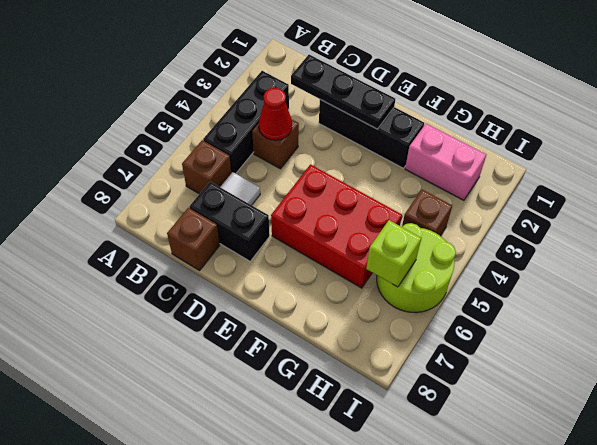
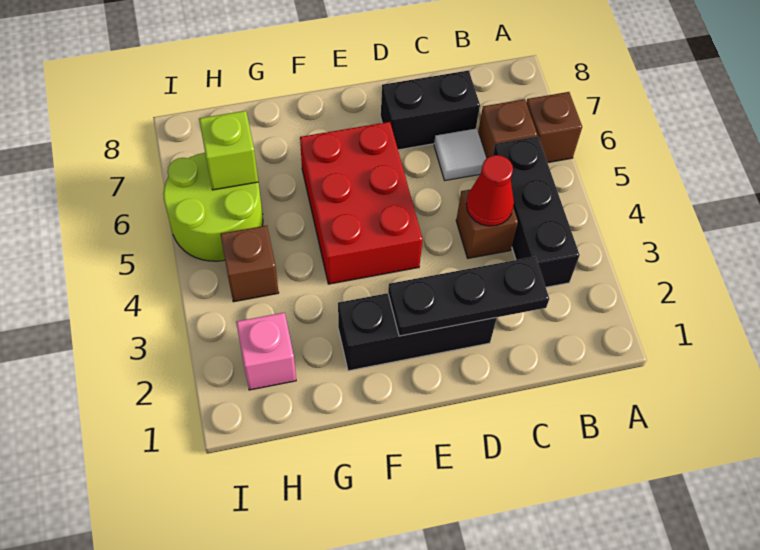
brown brick C8 level 1 -> brown brick A6 level 1
red brick E5:G6 level 1 -> red brick E4:F6 level 1
pink brick G2:H2 level 1 -> pink brick H2 level 1

